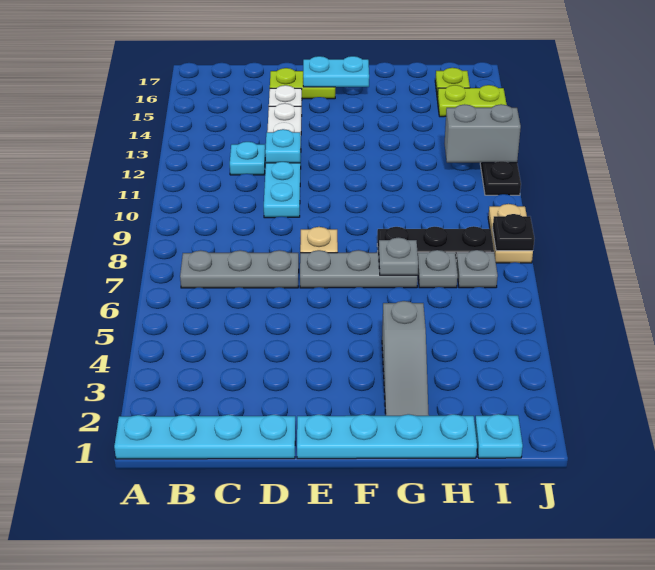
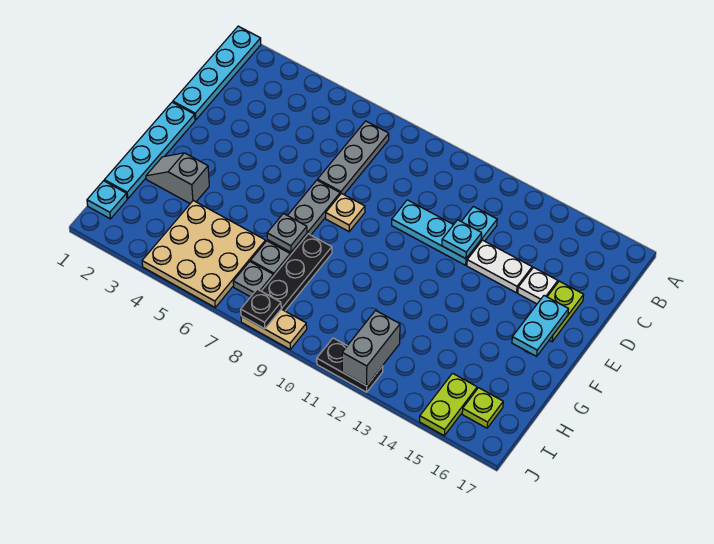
grey slope G2:G4 level 1 top 4 -> grey slope G2:G3 level 1 top 3
none -> tan plate H4:J6 level 1

